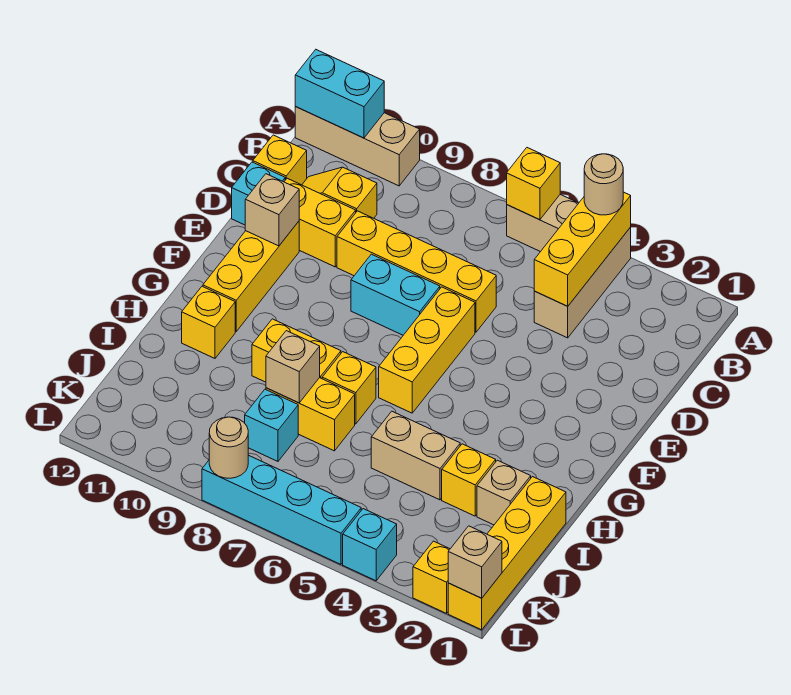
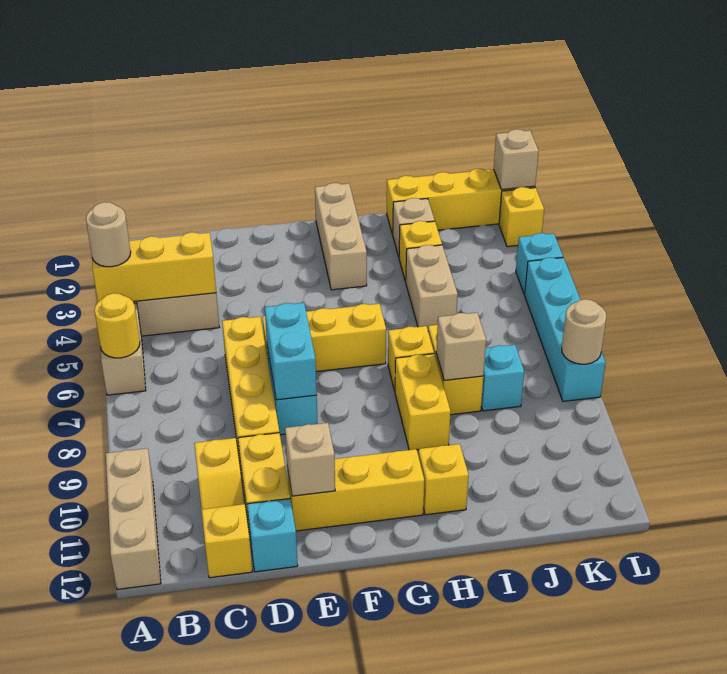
yellow brick A6 level 2 -> yellow round brick A6 level 2
cyan brick A11:A12 level 2 -> cyan brick E7:E8 level 2
none -> tan brick G1:G3 level 1

